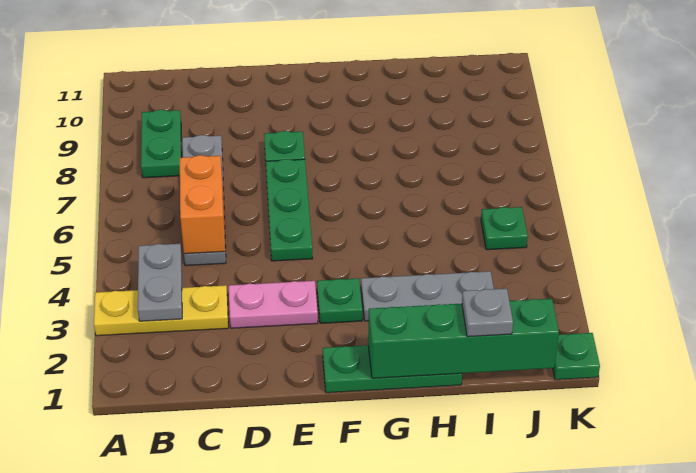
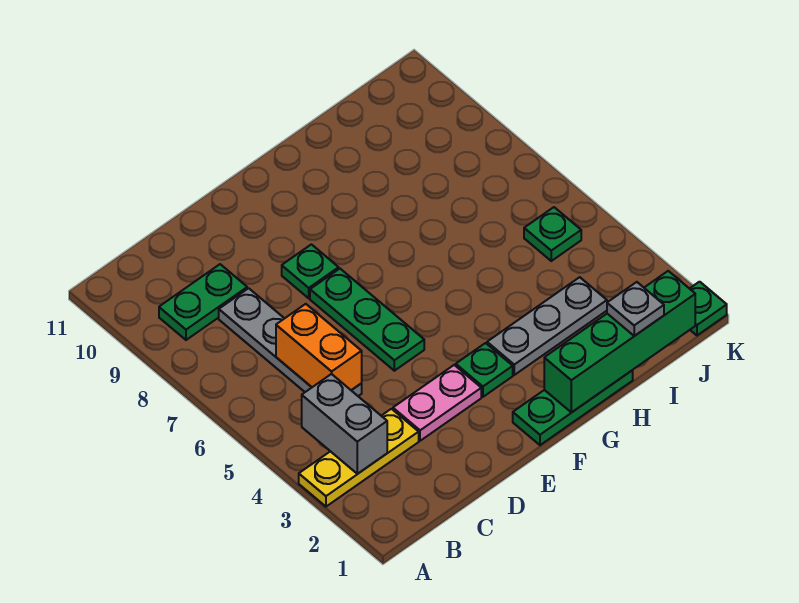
grey plate B3:B4 level 2 -> grey brick B3:B4 level 2
green plate B8:B9 level 1 -> green plate B9:C9 level 1

